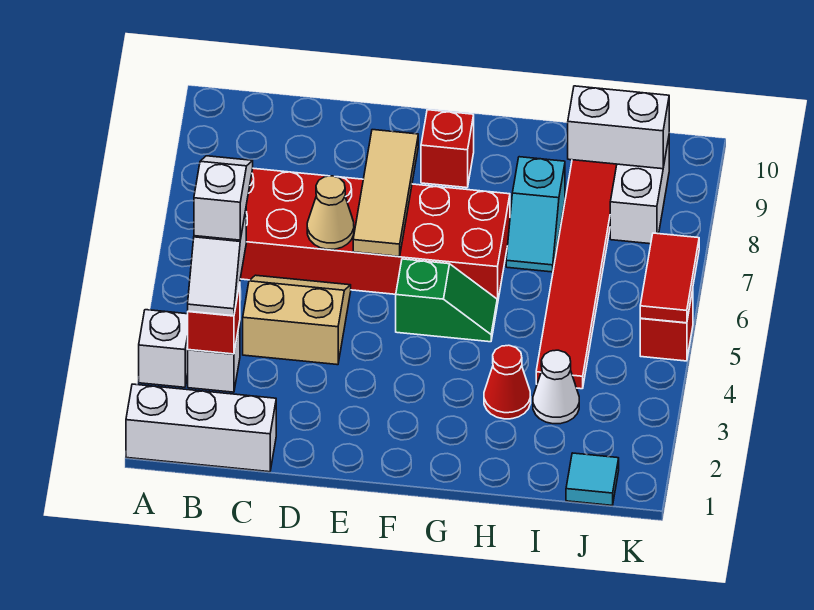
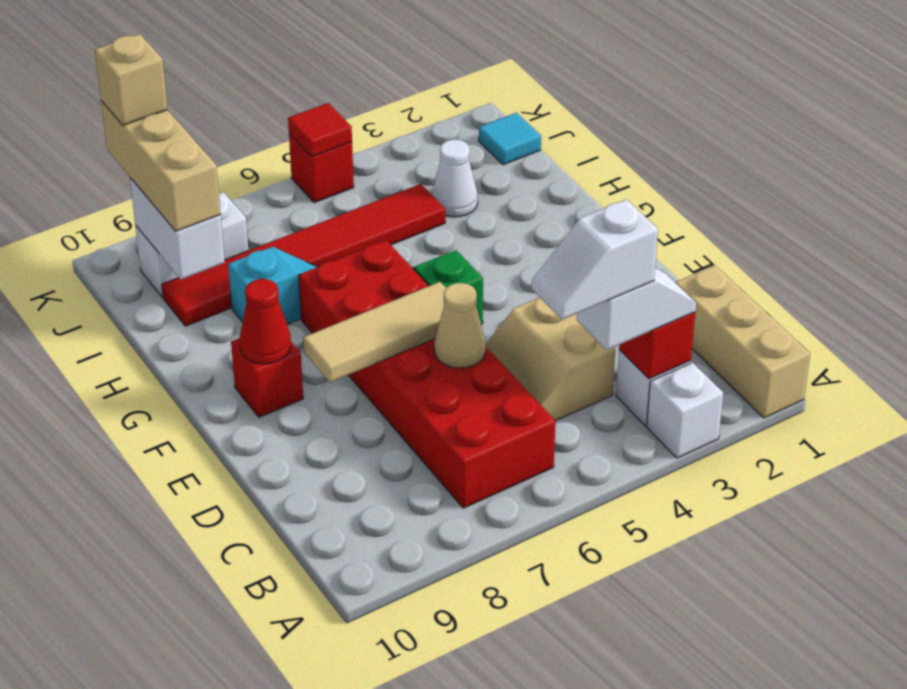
white brick A1:C1 level 1 -> tan brick A1:C1 level 1
red cone H3 level 1 -> red cone F9 level 2
none -> tan brick I9:K9 level 3
red tile K5:K6 level 2 -> red tile K5 level 2
none -> tan brick K9 level 4

